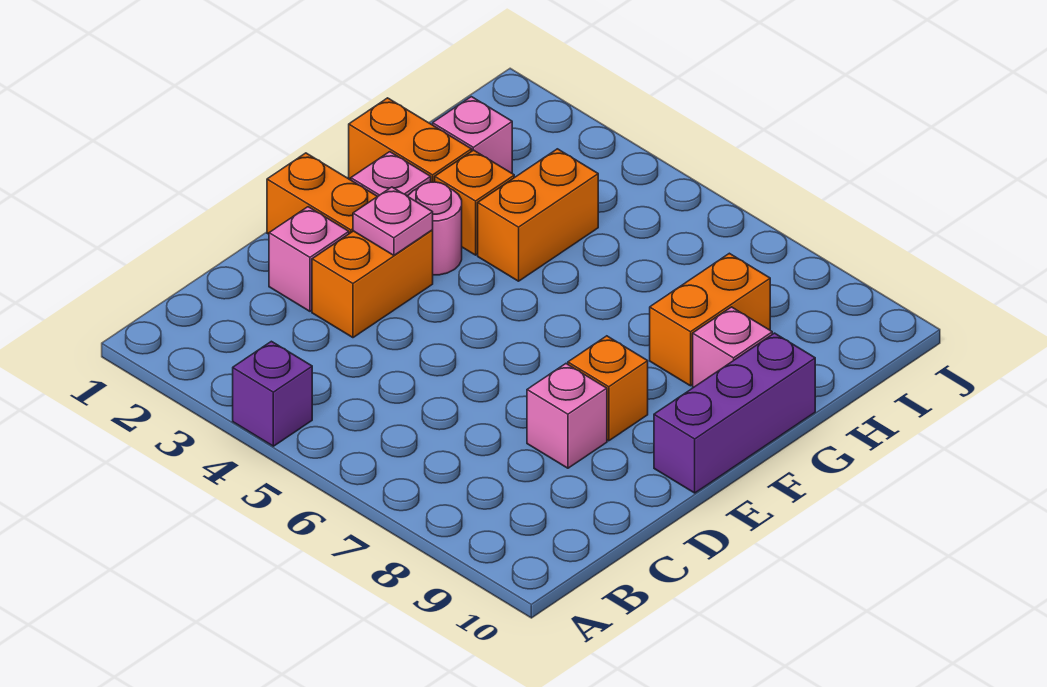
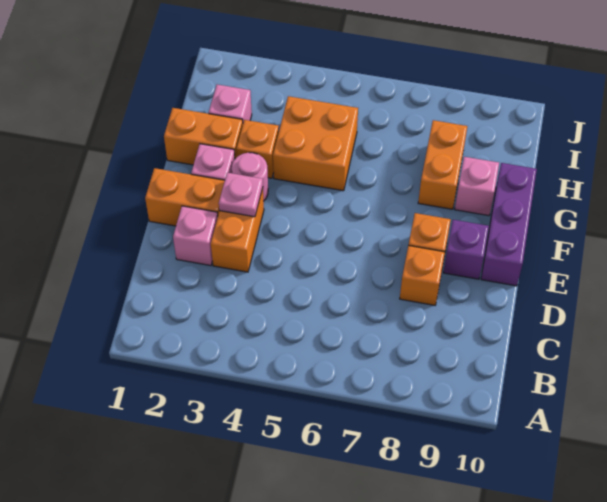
purple brick A4 level 1 -> purple brick E9 level 1
pink brick D8 level 1 -> orange brick D8 level 1
orange brick G4:H4 level 1 -> orange brick G4:H5 level 1

